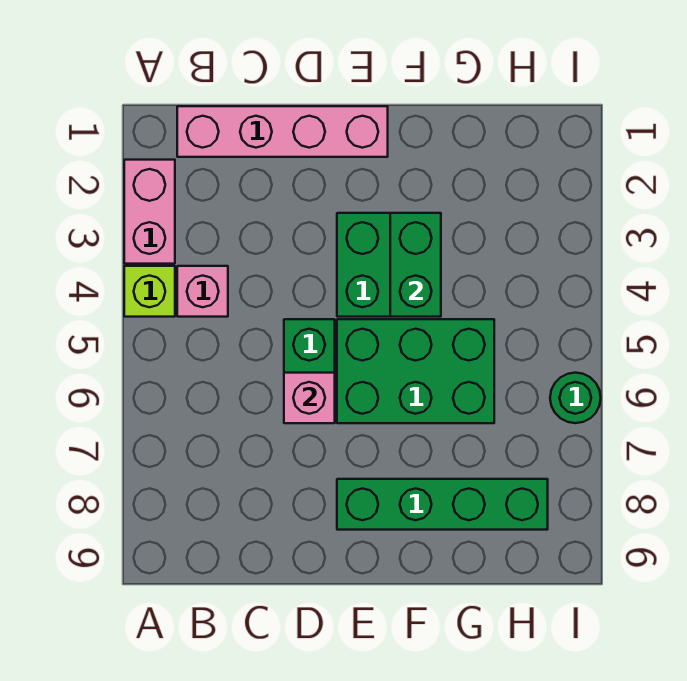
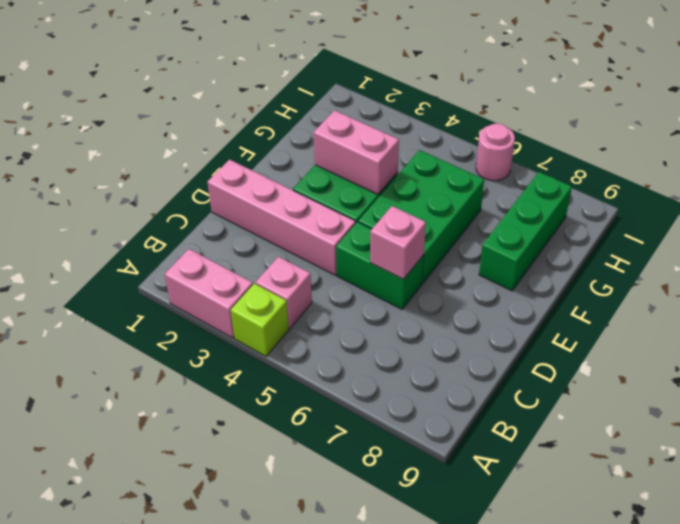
pink brick B1:E1 level 1 -> pink brick D1:D4 level 1
green brick E8:H8 level 1 -> green brick F8:H8 level 1
green brick F3:F4 level 2 -> pink brick F3:F4 level 2
green round brick I6 level 1 -> pink round brick I6 level 1

